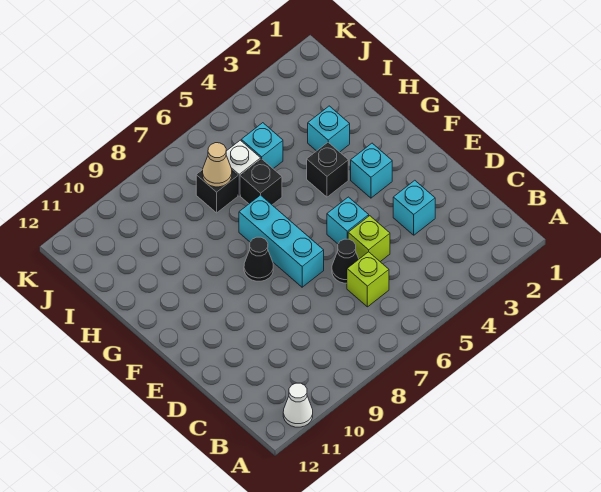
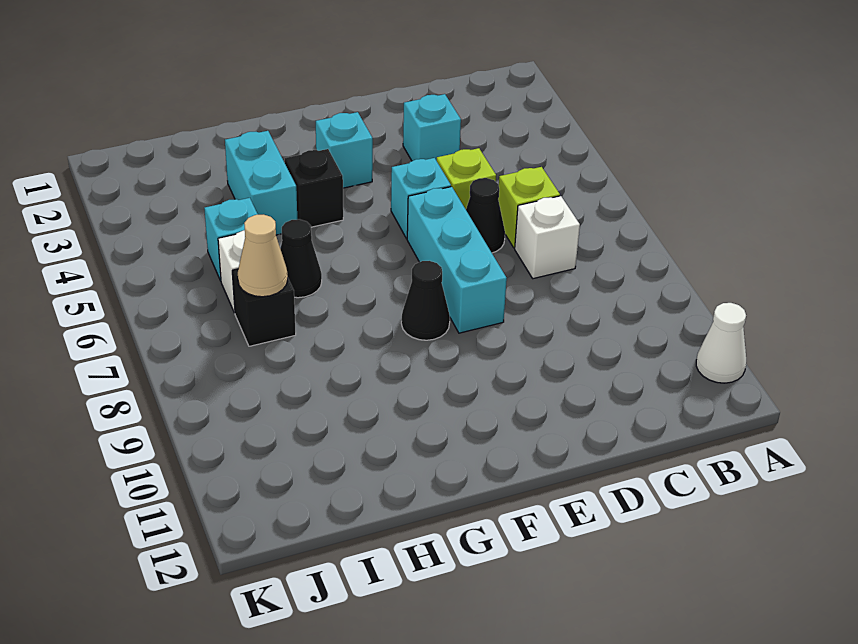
none -> white brick C7 level 1
cyan brick E7:G7 level 1 -> cyan brick E6:E8 level 1
cyan brick H3 level 1 -> cyan brick H3:H4 level 1
black brick H6 level 1 -> black cone H6 level 1

